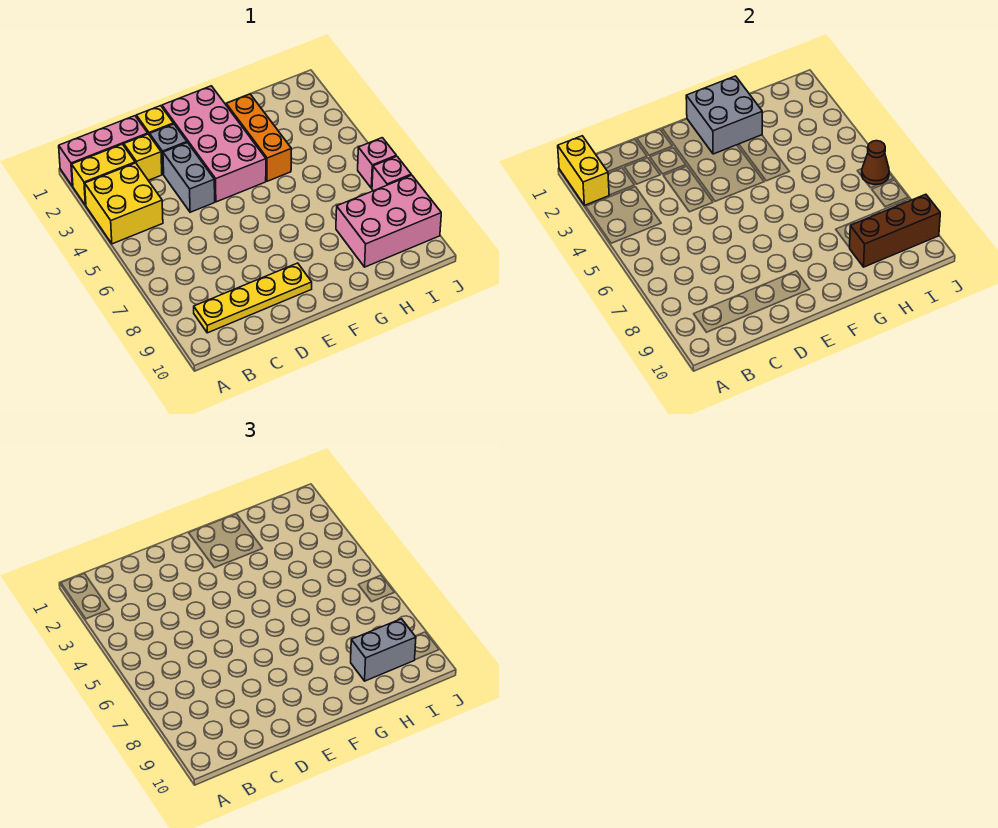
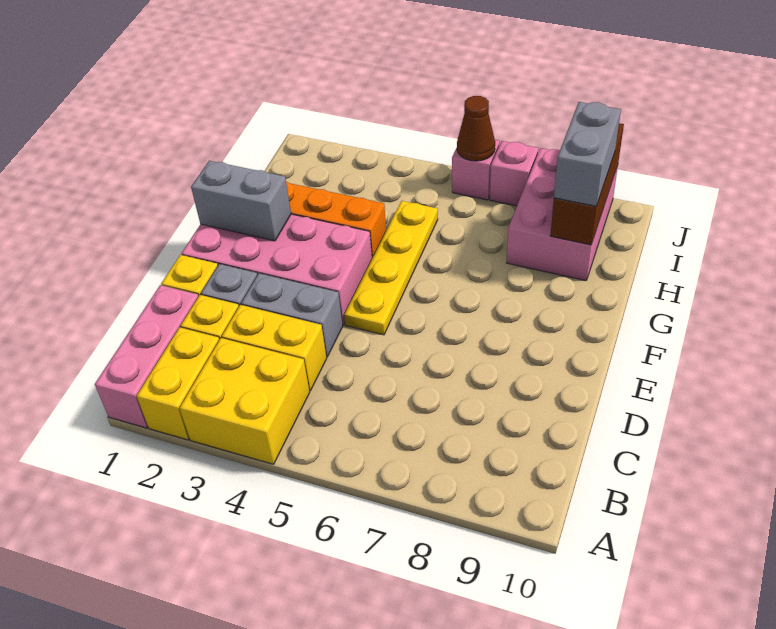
yellow brick A1:A2 level 2 -> yellow brick C3:C4 level 1
yellow plate B9:E9 level 1 -> yellow plate E5:H5 level 1
grey brick F1:G2 level 2 -> grey brick F1:F2 level 2

